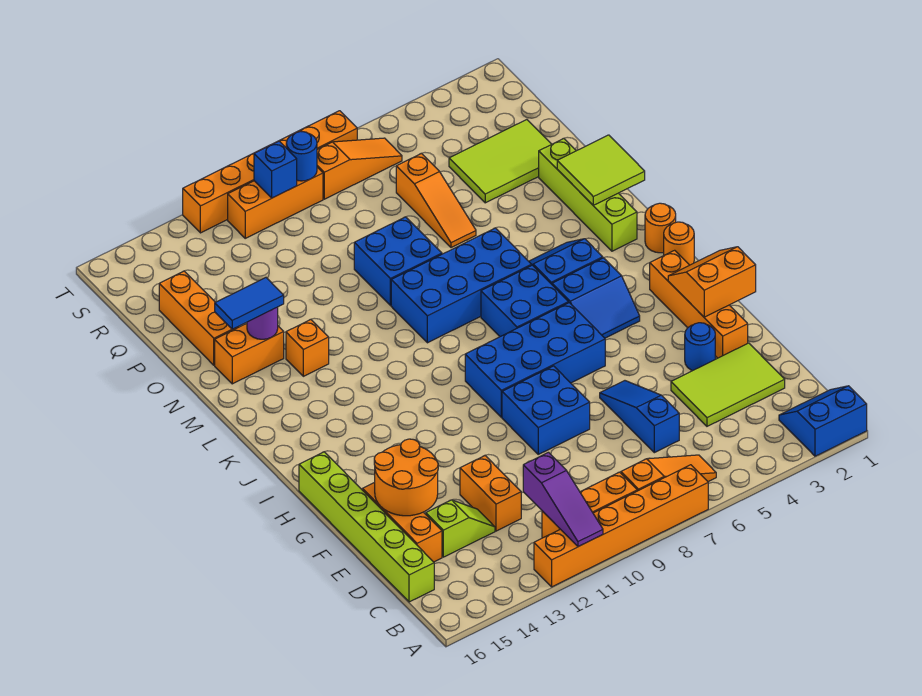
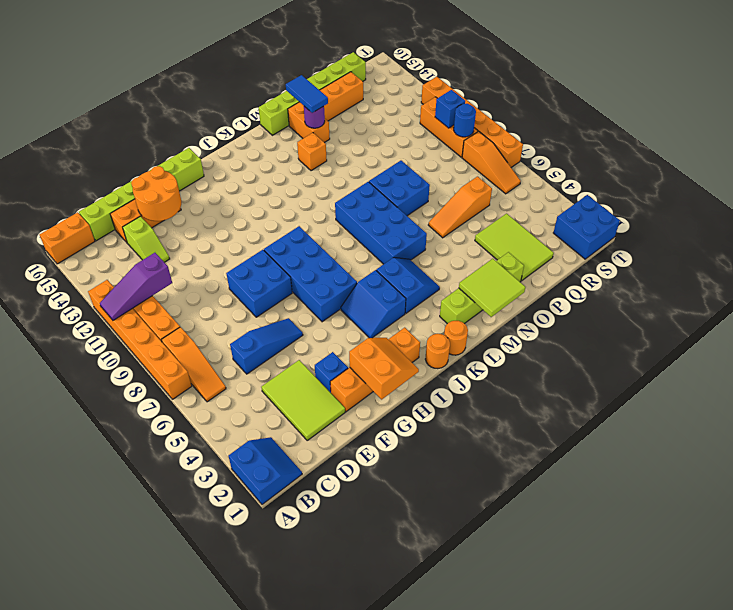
orange brick D12:E12 level 1 -> orange brick A16:B16 level 1
blue round brick F3 level 1 -> blue brick F3 level 1
blue brick J6:K7 level 1 -> blue brick S1:T2 level 1
none -> lime brick M16:R16 level 1

